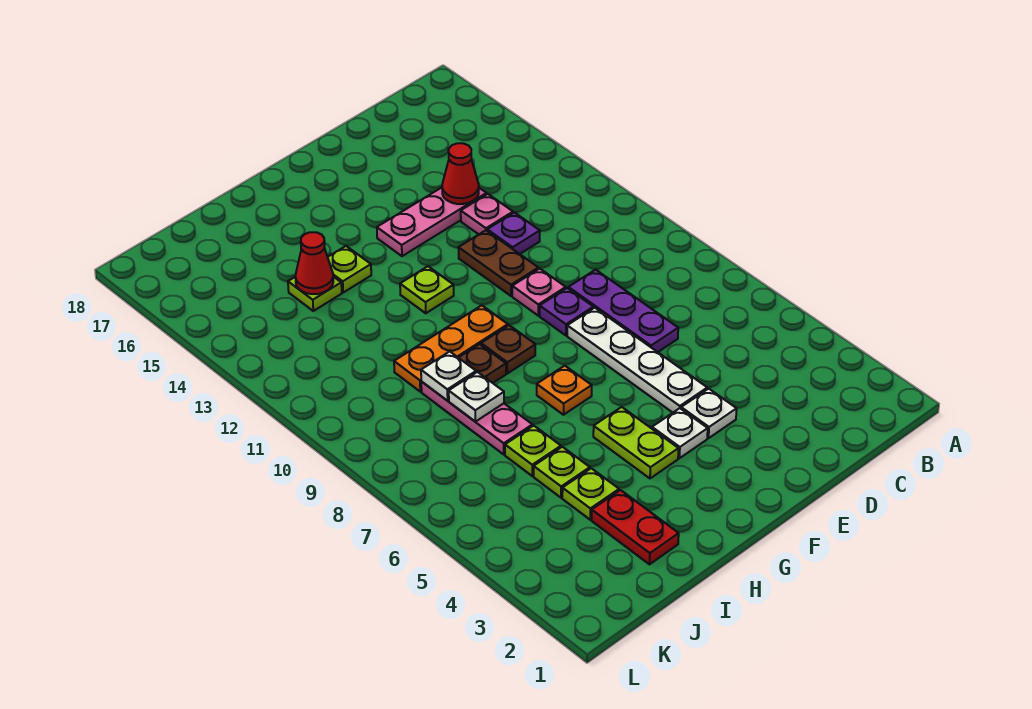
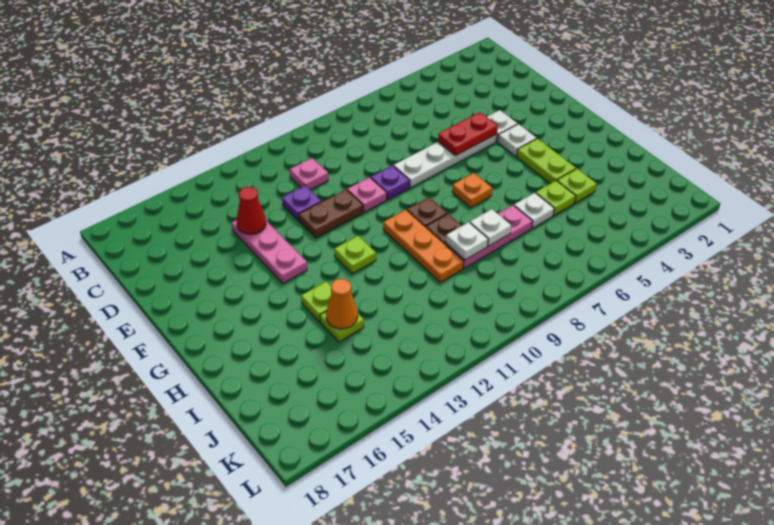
purple plate D7:D9 level 1 -> none
pink plate D13 level 1 -> pink plate C11 level 1
lime plate G4:G5 level 1 -> lime plate G4:H4 level 1
red plate I2:I3 level 1 -> red plate E5:E6 level 2
lime plate I6 level 1 -> white plate I6 level 1
red cone I14 level 2 -> orange cone I14 level 2

